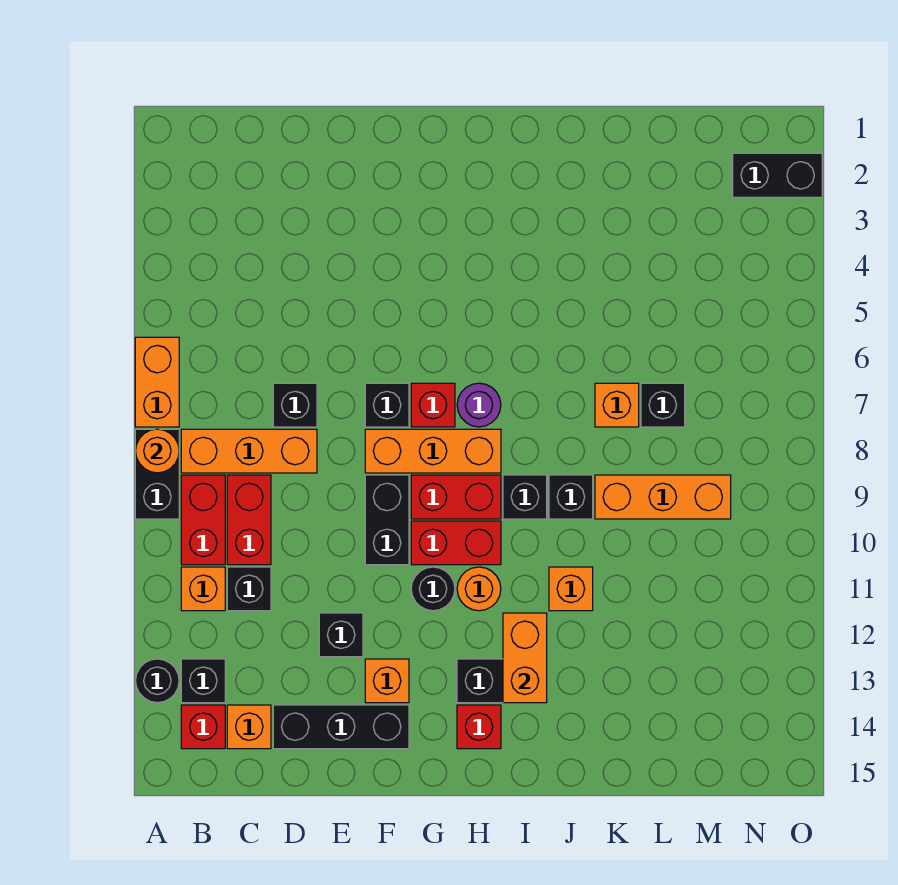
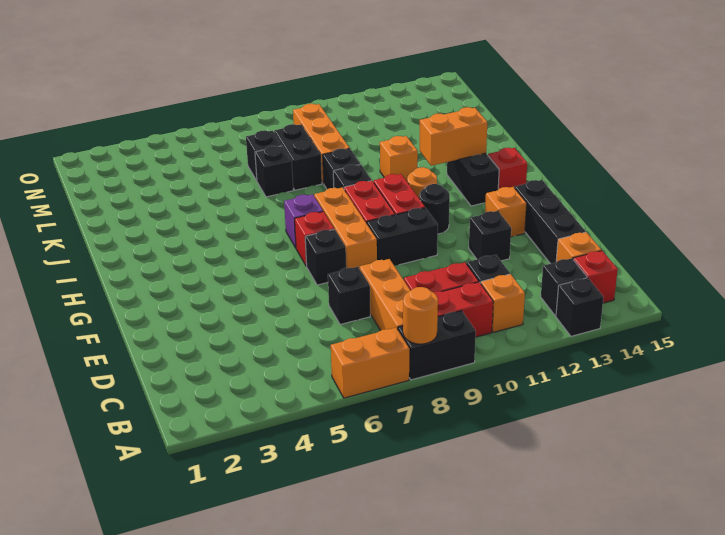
black round brick A13 level 1 -> black brick A13 level 1
purple round brick H7 level 1 -> purple brick H7 level 1
orange brick K7 level 1 -> black brick K7 level 1
black brick N2:O2 level 1 -> black brick K8:L8 level 1

